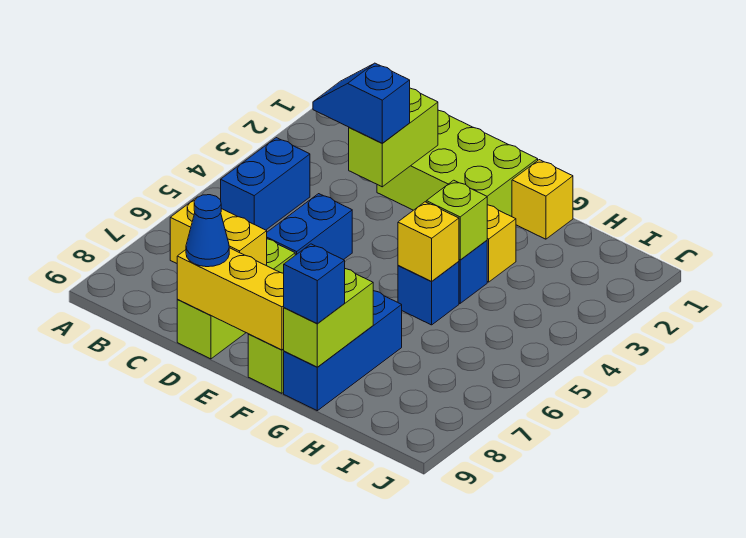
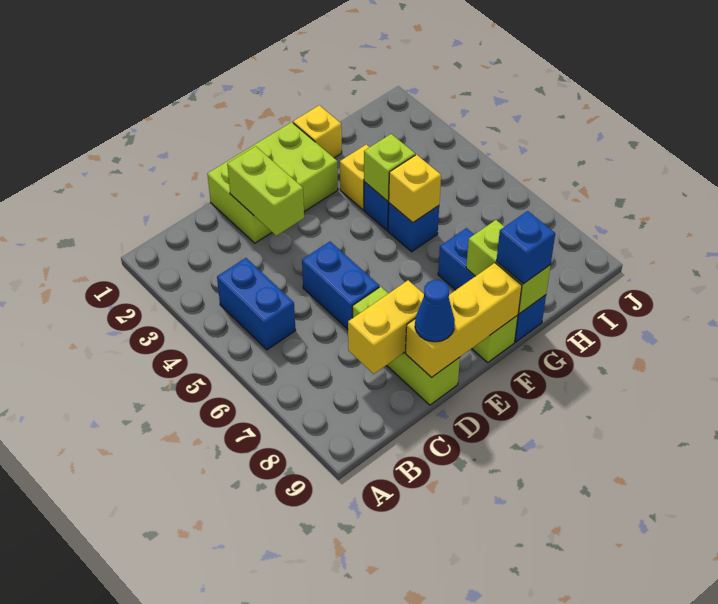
blue slope C3:D3 level 3 top D -> none

